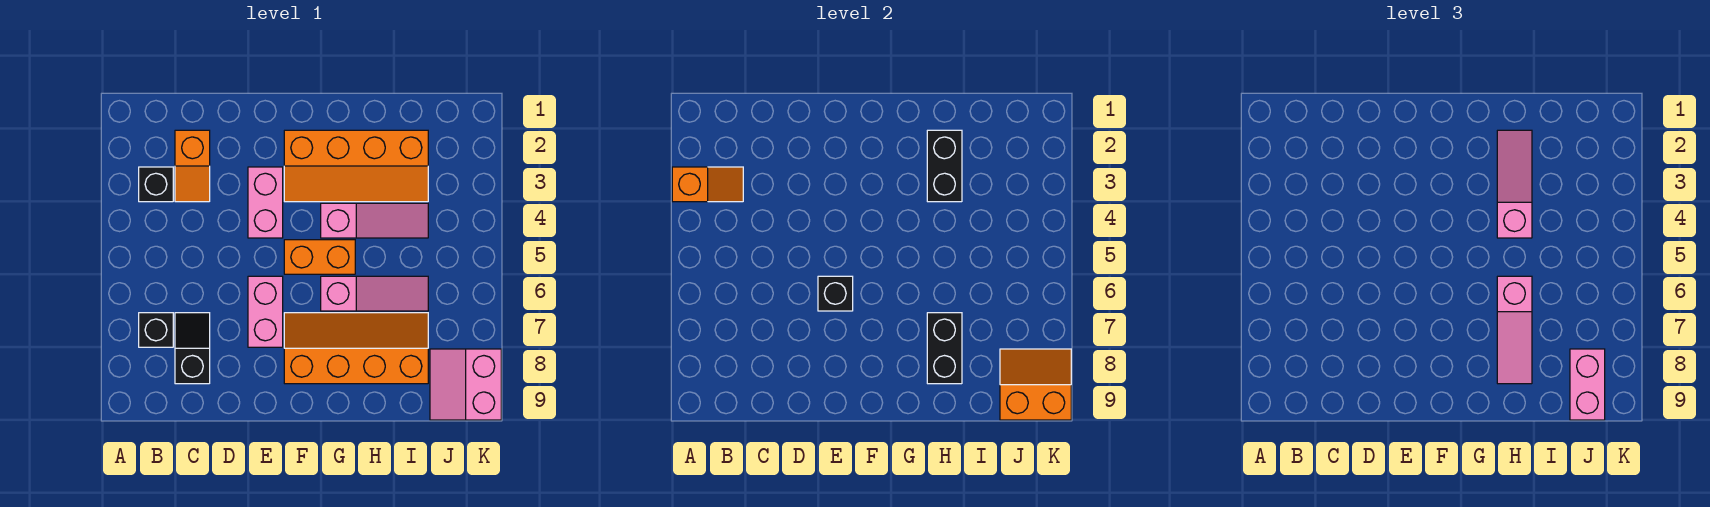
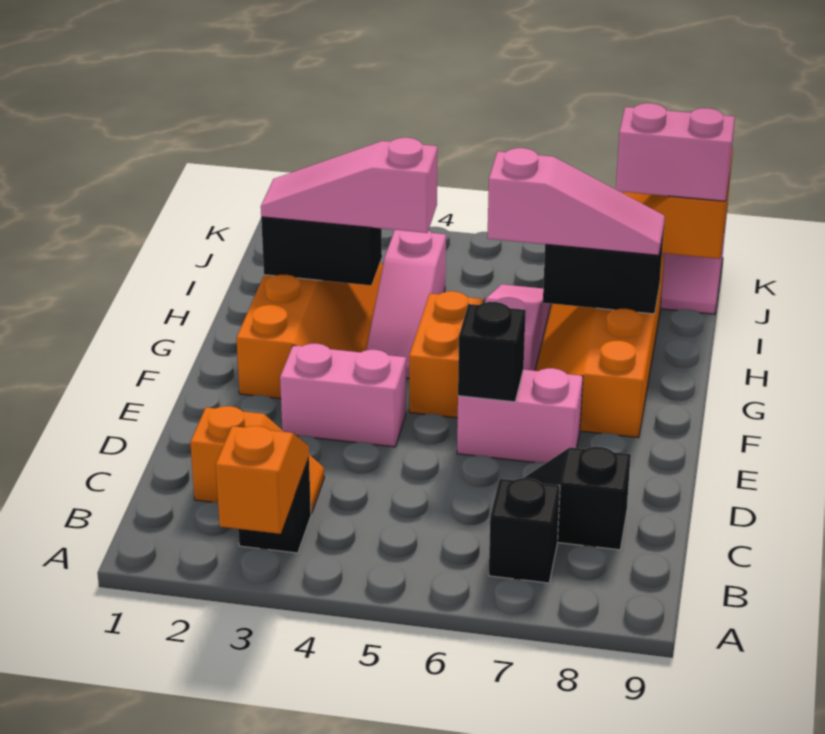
pink slope G4:I4 level 1 top G -> pink slope G4:I4 level 1 top I

